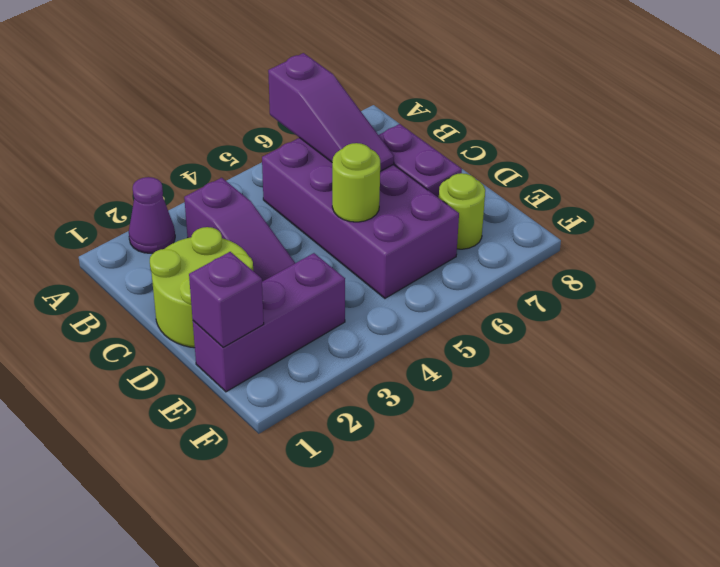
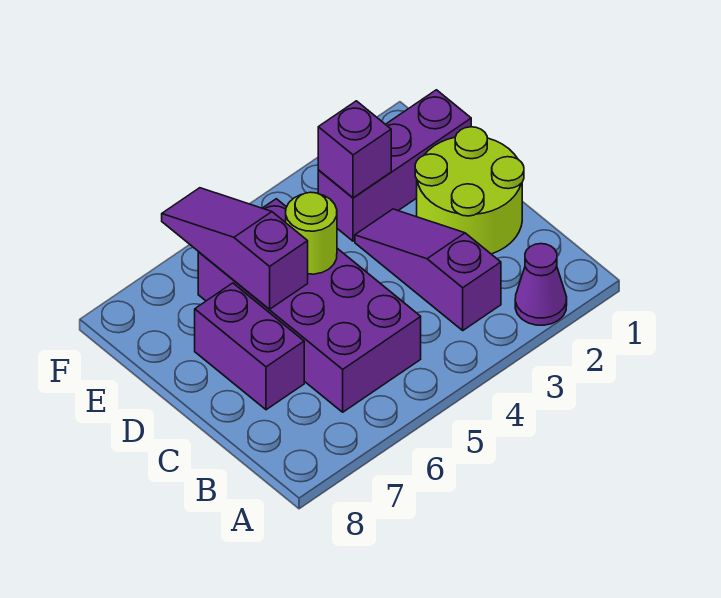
purple slope A6:C6 level 2 top A -> purple slope D6:F6 level 2 top D
purple brick E1 level 2 -> purple brick E3 level 2
lime round brick E7 level 1 -> none

